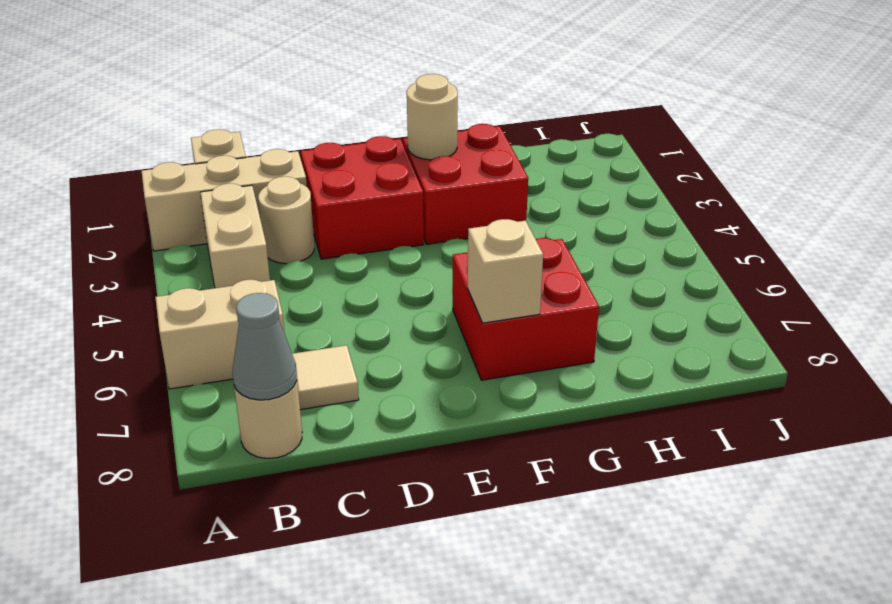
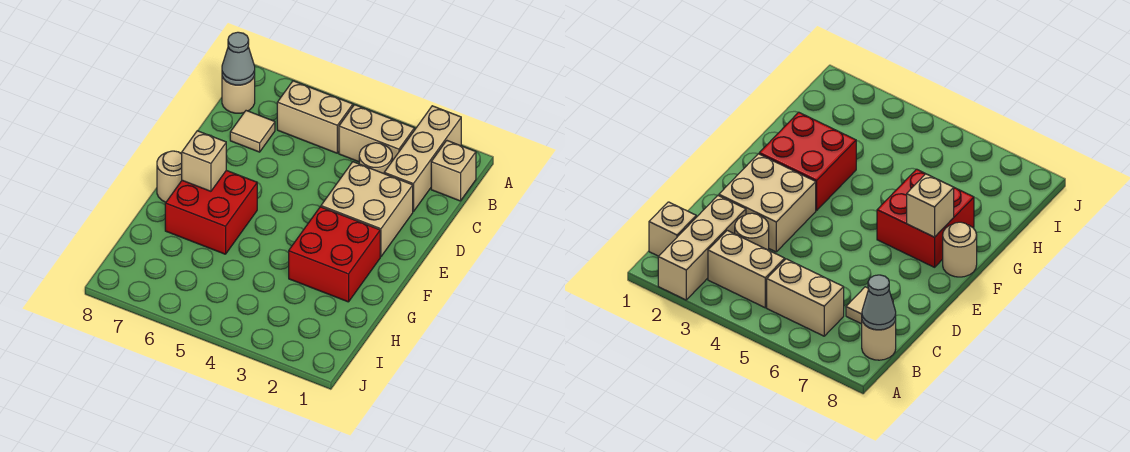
tan brick A6:B6 level 1 -> tan brick B5:B6 level 1
red brick D2:E3 level 1 -> tan brick D2:E3 level 1
tan round brick F2 level 2 -> tan round brick F8 level 1

